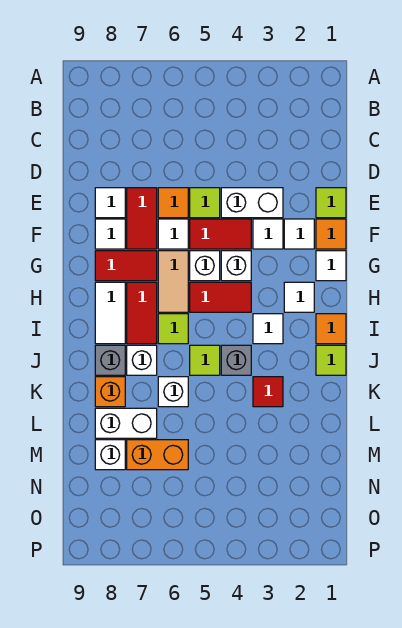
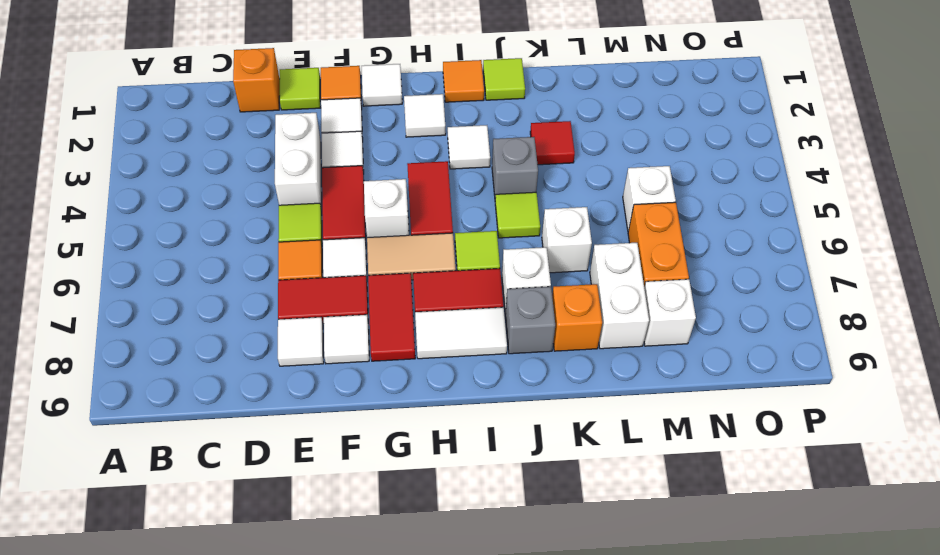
none -> orange brick D1 level 1
white brick G4 level 1 -> white brick M5 level 1

